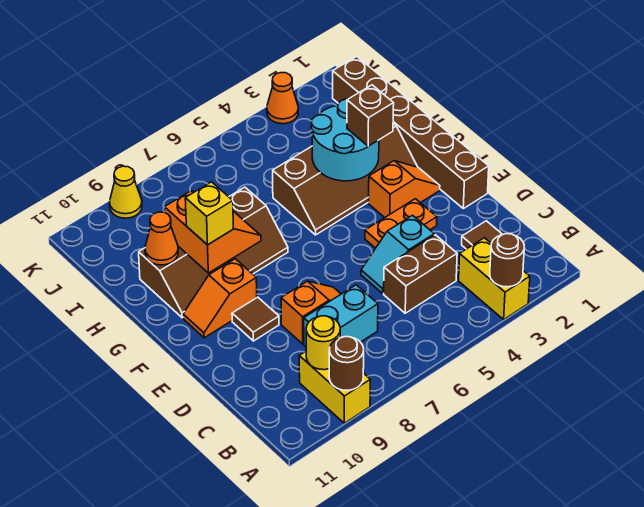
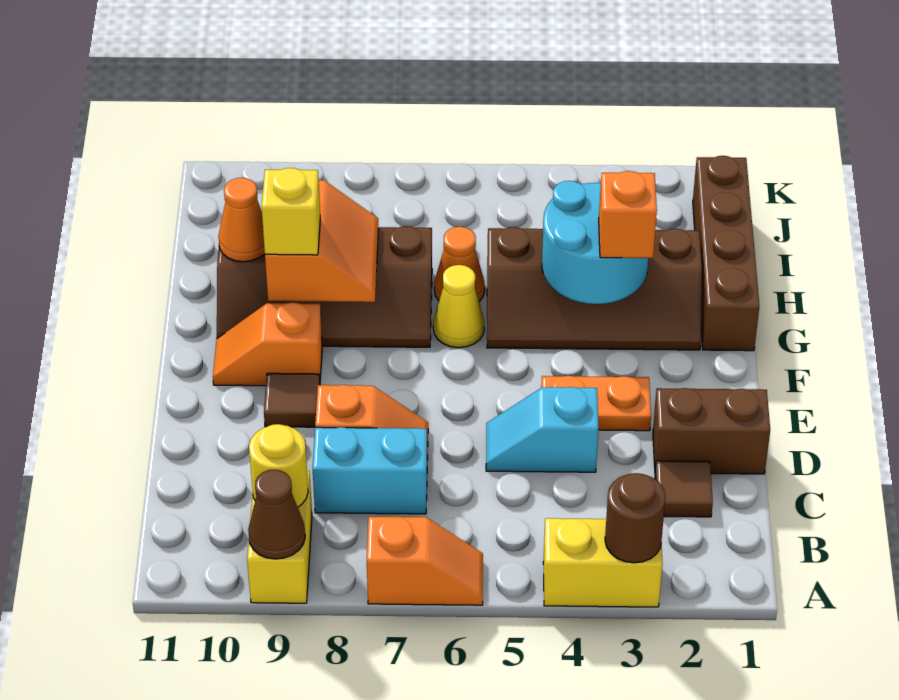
yellow brick A3:B3 level 1 -> yellow brick A3:A4 level 1
brown round brick A9 level 2 -> brown cone A9 level 2
brown brick C4:C5 level 1 -> brown brick D1:D2 level 1
brown brick E1:J1 level 1 -> brown brick G1:J1 level 1
orange slope F2:F3 level 1 top 3 -> orange slope A6:A7 level 1 top 7
brown brick G3 level 3 -> orange brick G3 level 3
orange cone K3 level 1 -> orange cone H6 level 1
yellow cone K9 level 1 -> yellow cone G6 level 1

